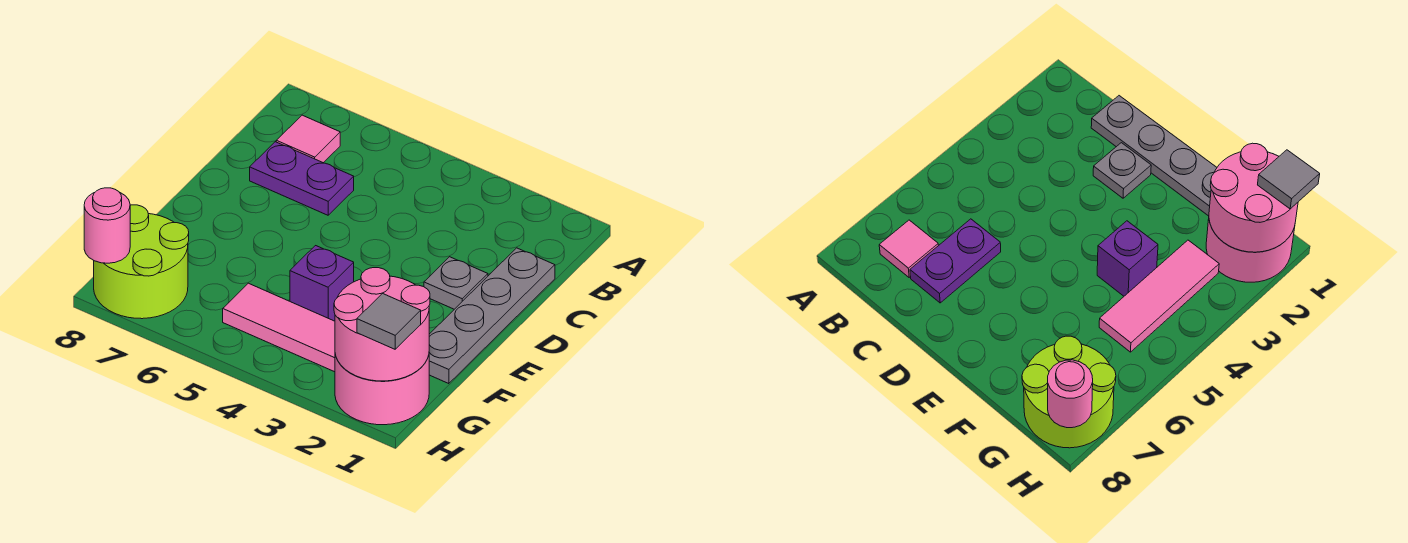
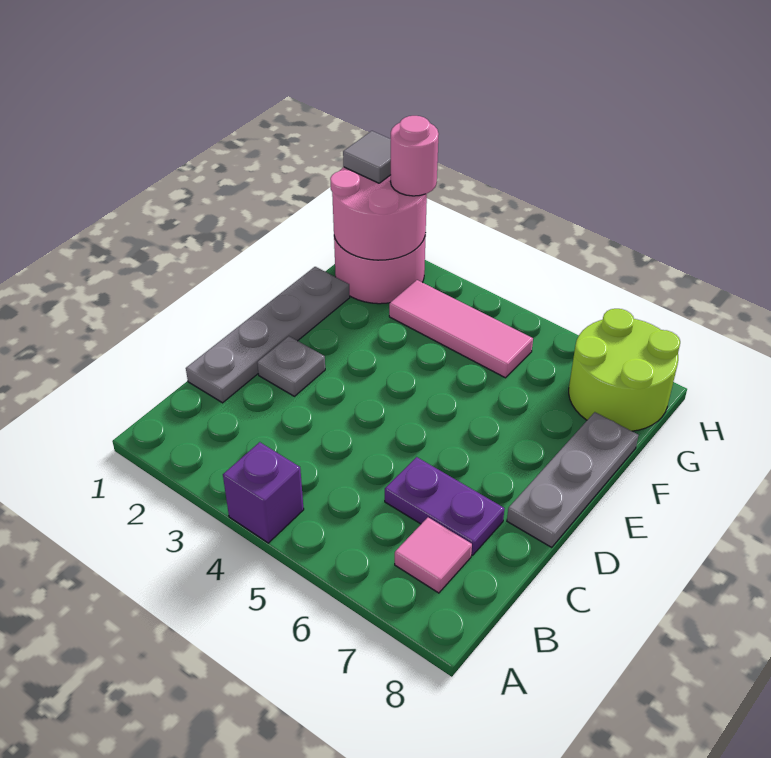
none -> grey plate D8:F8 level 1
purple brick F4 level 1 -> purple brick A4 level 1
pink round brick H8 level 2 -> pink round brick H2 level 3

